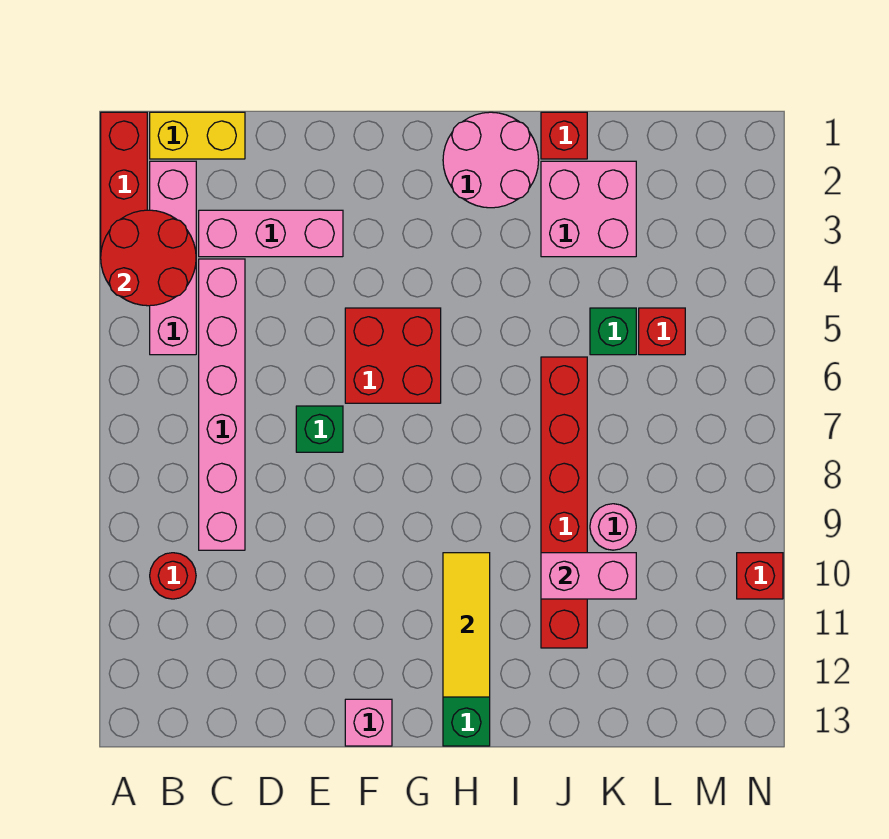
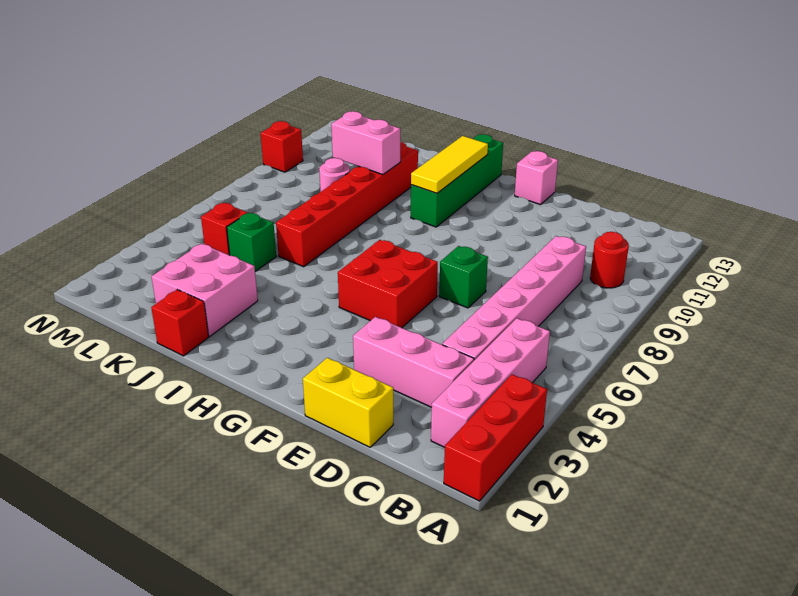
red round brick A3:B4 level 2 -> none
yellow brick B1:C1 level 1 -> yellow brick D1:E1 level 1
pink round brick H1:I2 level 1 -> none

